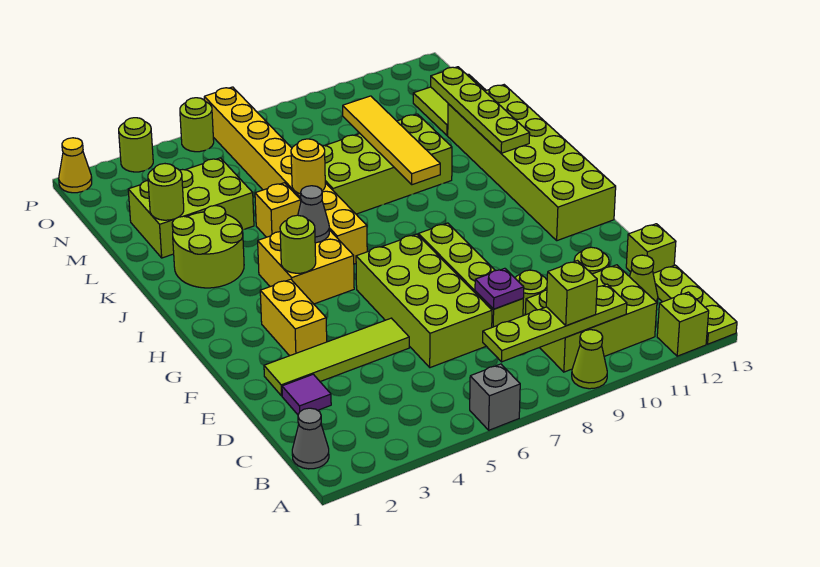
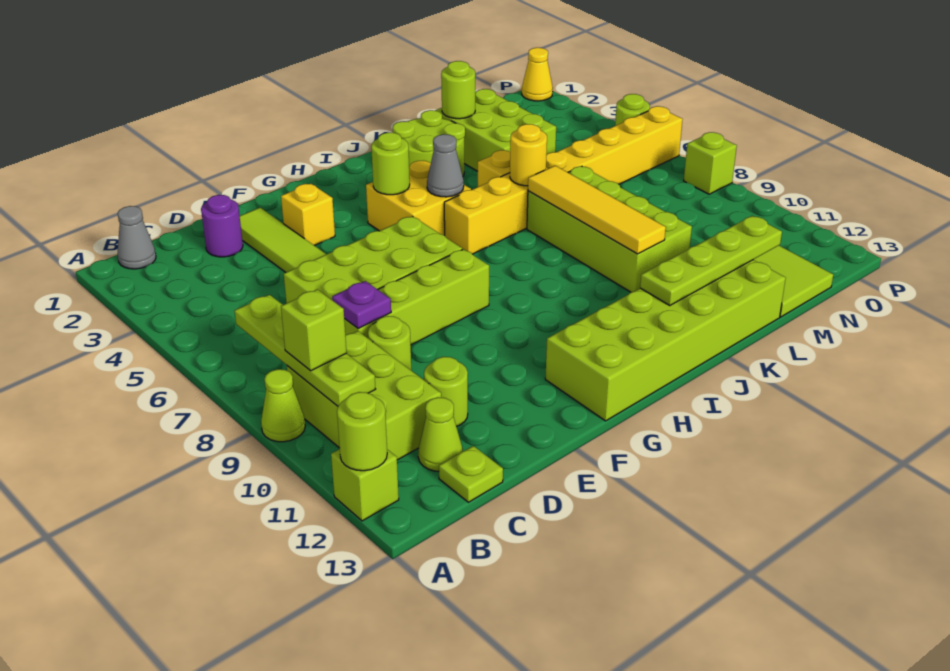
grey brick A6 level 1 -> none
lime plate A13:C13 level 1 -> lime plate C13 level 1
purple tile D2 level 1 -> purple round brick D2 level 1
lime brick D13 level 1 -> lime brick P8 level 1
yellow brick F3:G3 level 1 -> yellow brick F3 level 1
yellow tile J9:M9 level 2 -> yellow tile K7:K10 level 2
lime round brick P3 level 1 -> lime round brick A12 level 2

